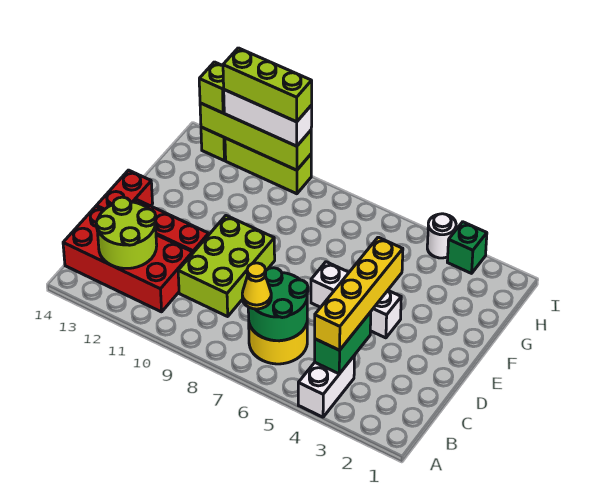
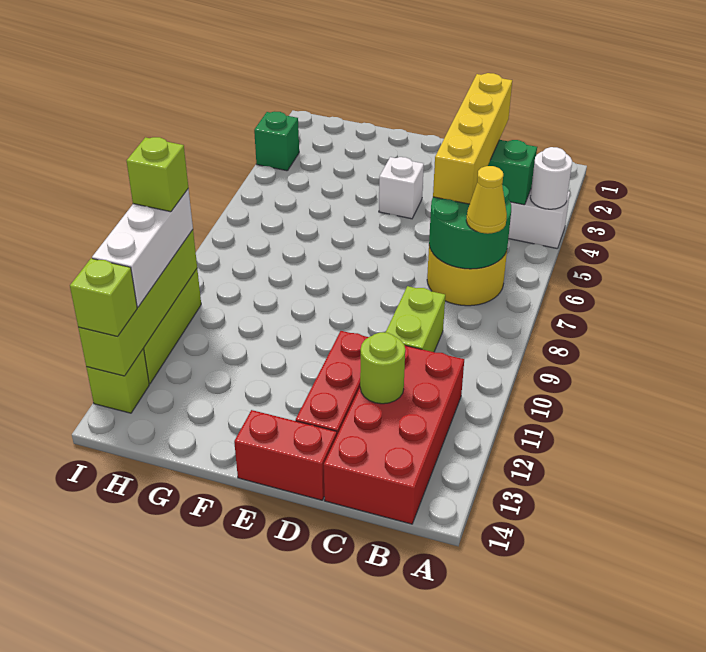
yellow brick B4:E4 level 3 -> yellow brick C3:C6 level 3
lime round brick B12:C13 level 2 -> lime round brick C12 level 2
lime brick C9:E10 level 1 -> lime brick C9:C10 level 1
white brick E4:E6 level 1 -> white brick E4 level 1
white round brick I4 level 1 -> white round brick A4 level 2
lime brick I10:I12 level 4 -> lime brick I10 level 4

